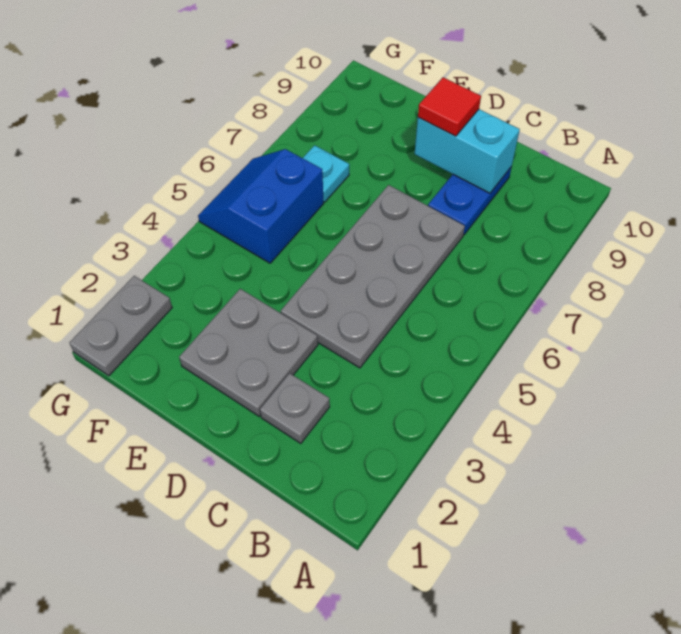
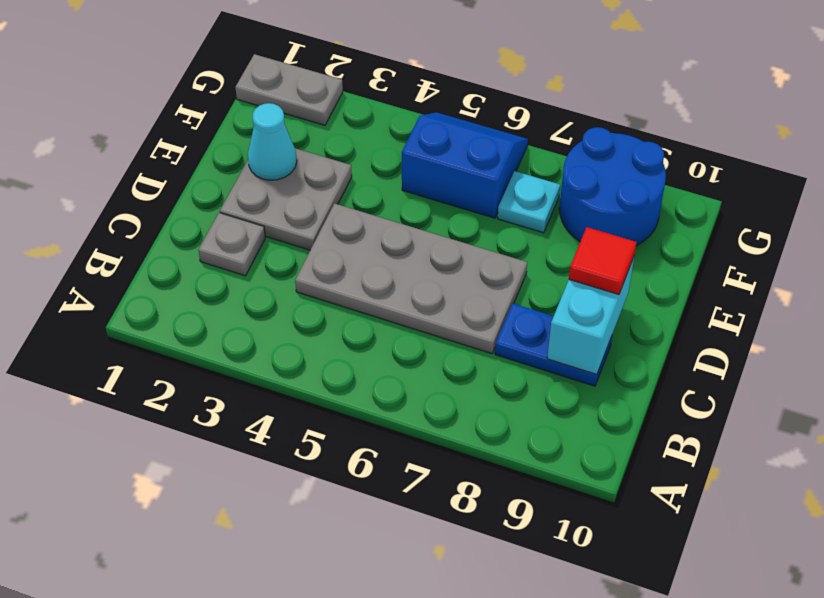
none -> cyan cone E2 level 2
none -> blue round brick F8:G9 level 1

